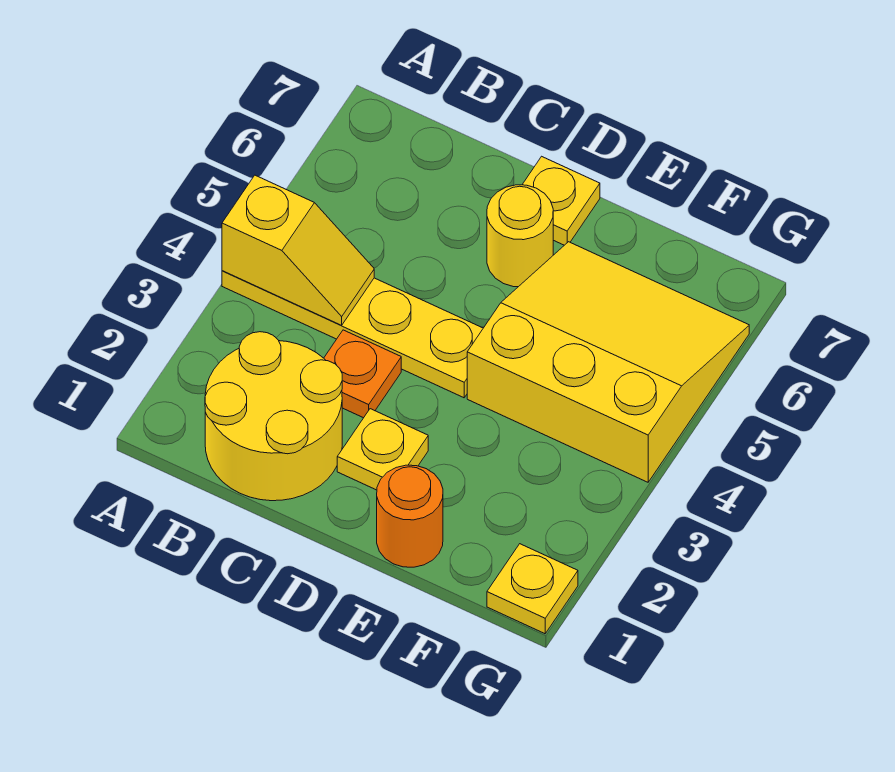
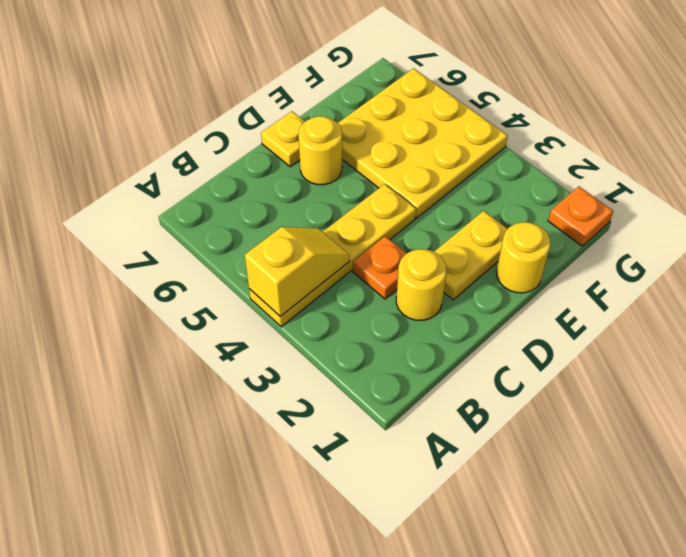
yellow round brick B1:C2 level 1 -> yellow round brick C2 level 1
yellow plate D2 level 1 -> yellow plate D2:E2 level 1
orange round brick E1 level 1 -> yellow round brick E1 level 1
yellow slope E4:G6 level 1 top 4 -> yellow plate E4:G6 level 1
yellow plate G1 level 1 -> orange plate G1 level 1

